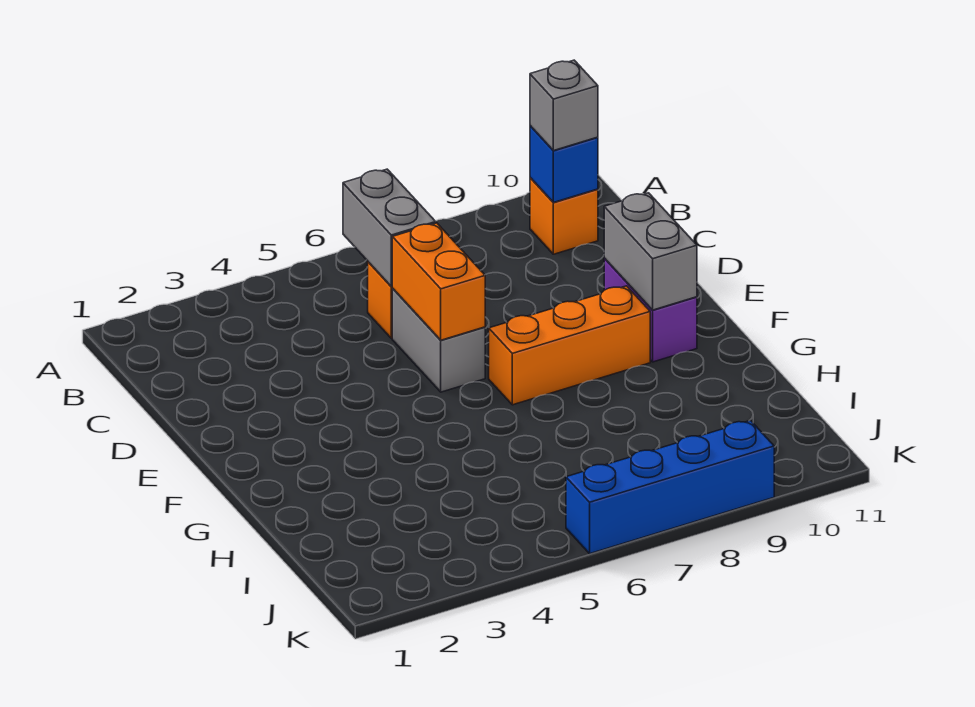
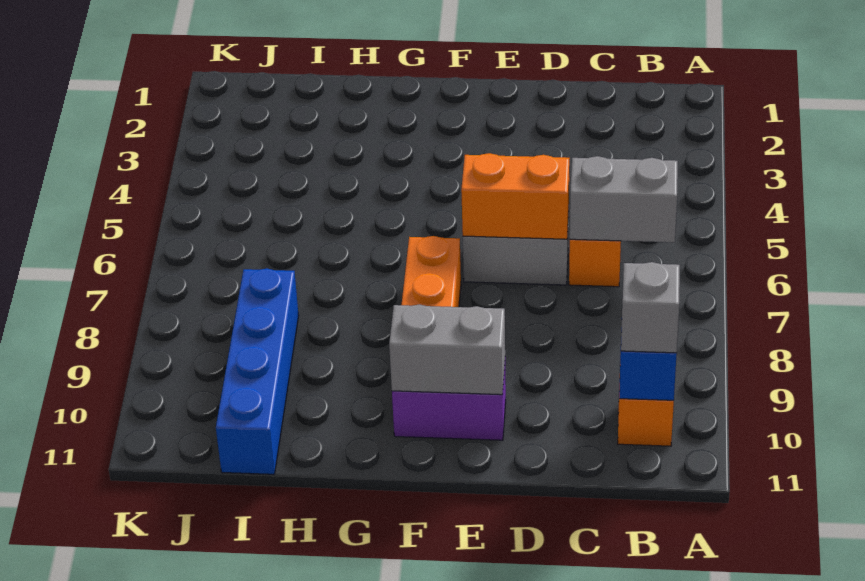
blue brick K6:K9 level 1 -> blue brick I8:I11 level 1

